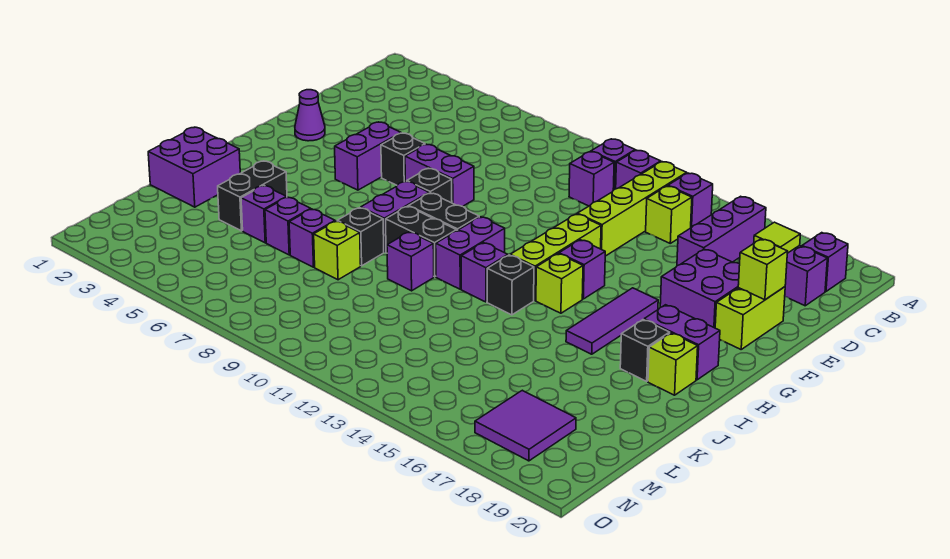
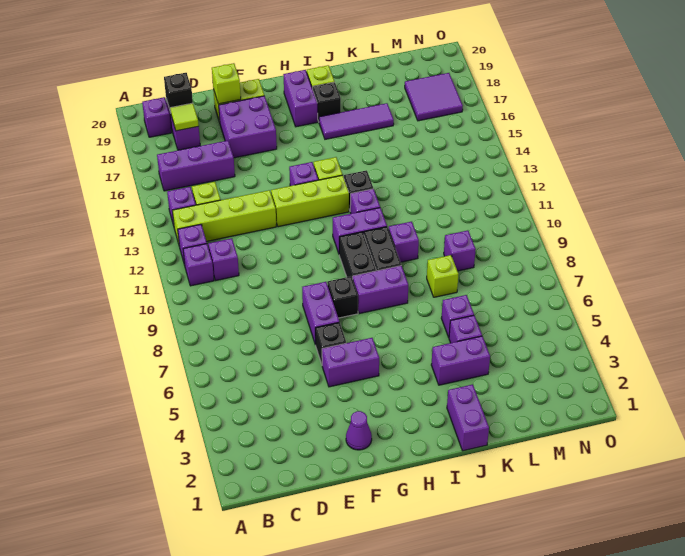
purple tile G16:I16 level 1 -> purple tile I17:K17 level 1
purple brick J1:K2 level 1 -> purple brick J1:J2 level 1
black brick J4:K4 level 1 -> purple brick J4:K4 level 1
black brick J8 level 1 -> black brick C19 level 2
purple brick K7 level 1 -> purple brick L9 level 1

